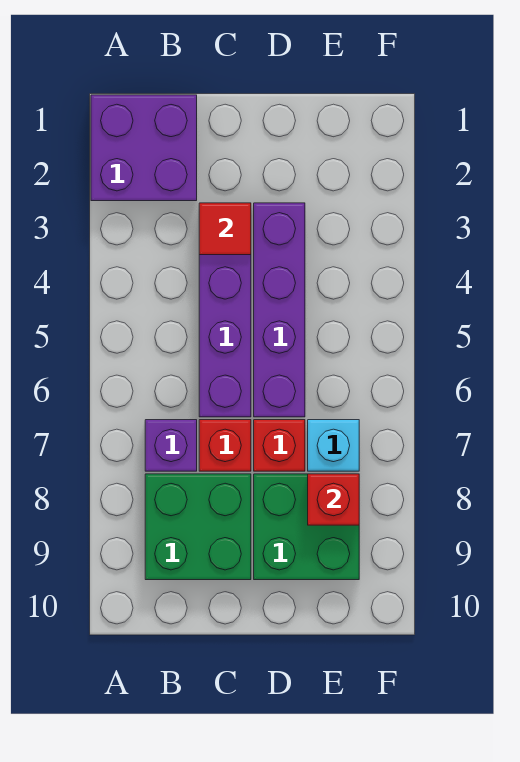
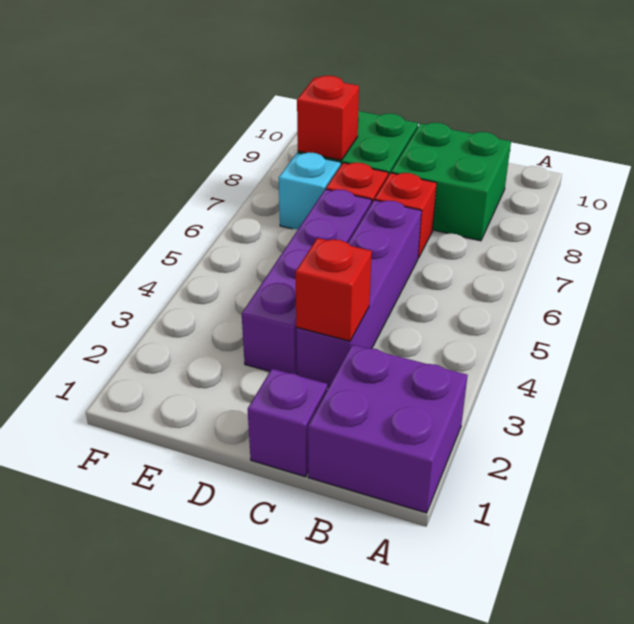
purple brick B7 level 1 -> purple brick C1 level 1
red tile C3 level 2 -> red brick C3 level 2

